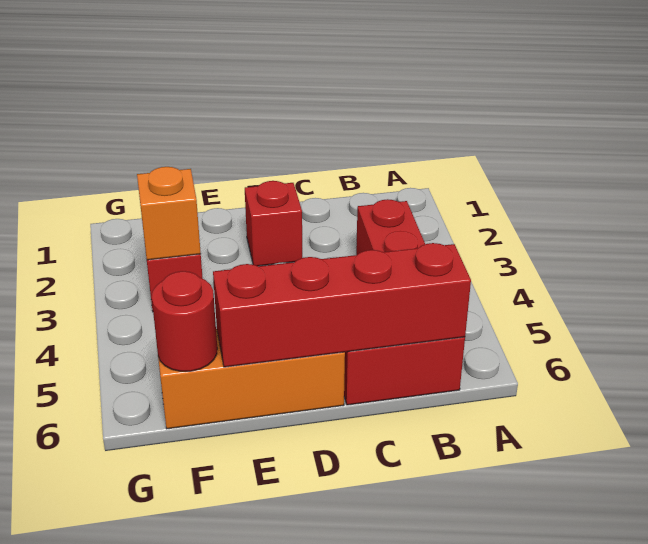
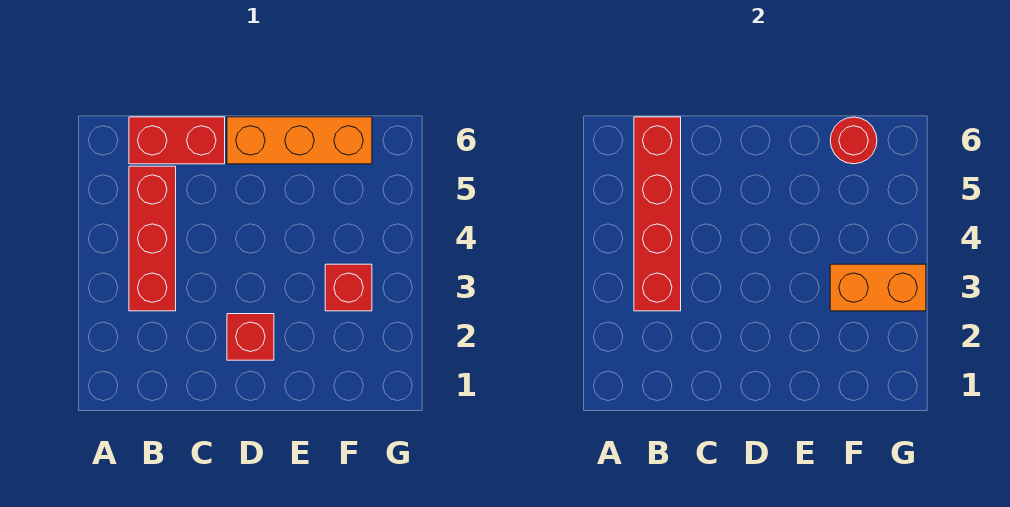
red brick B6:E6 level 2 -> red brick B3:B6 level 2
orange brick F3 level 2 -> orange brick F3:G3 level 2

